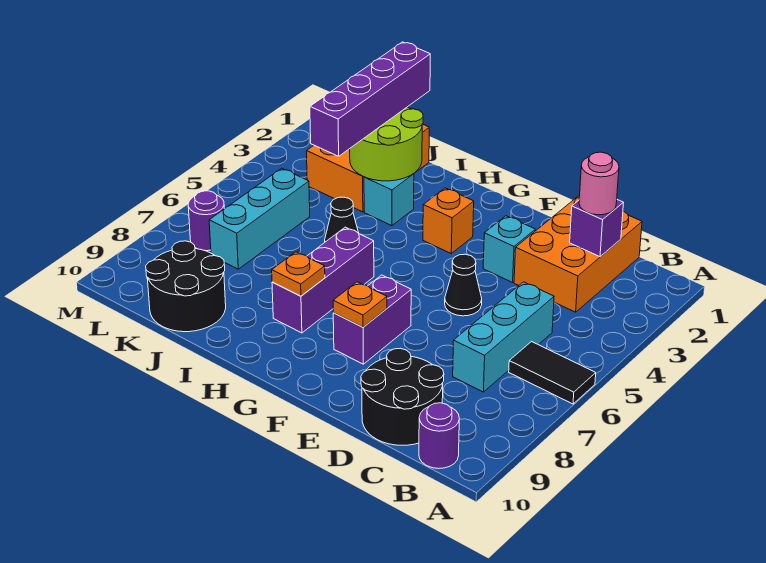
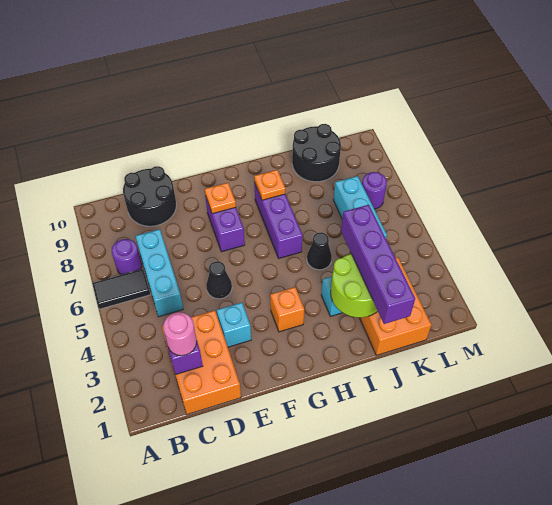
purple round brick B10 level 1 -> purple round brick B7 level 1

